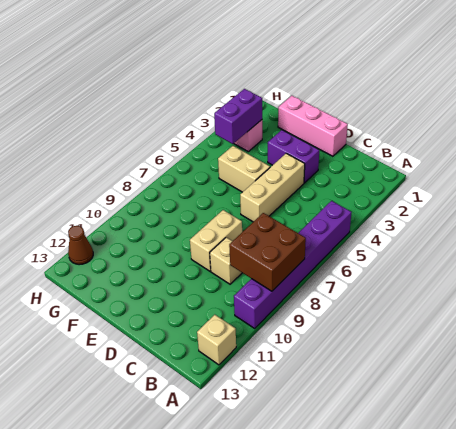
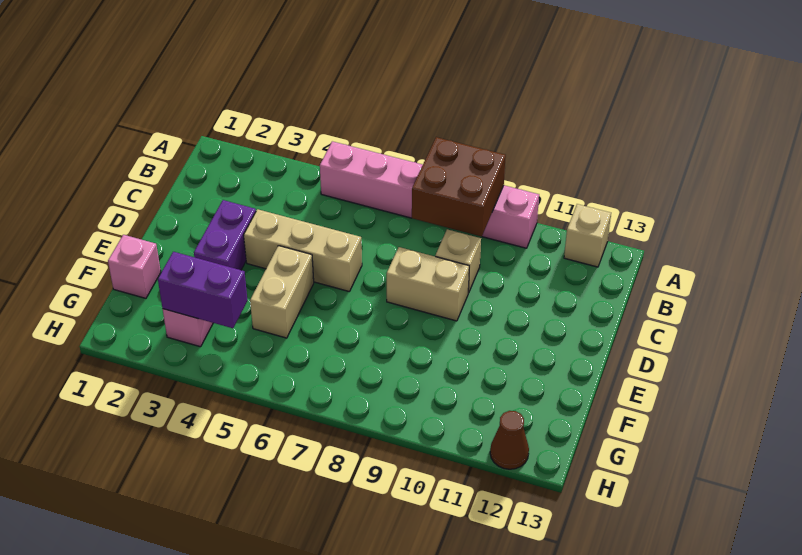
purple brick A5:A10 level 1 -> pink brick A5:A10 level 1
pink brick D1:F1 level 1 -> pink brick F1 level 1

